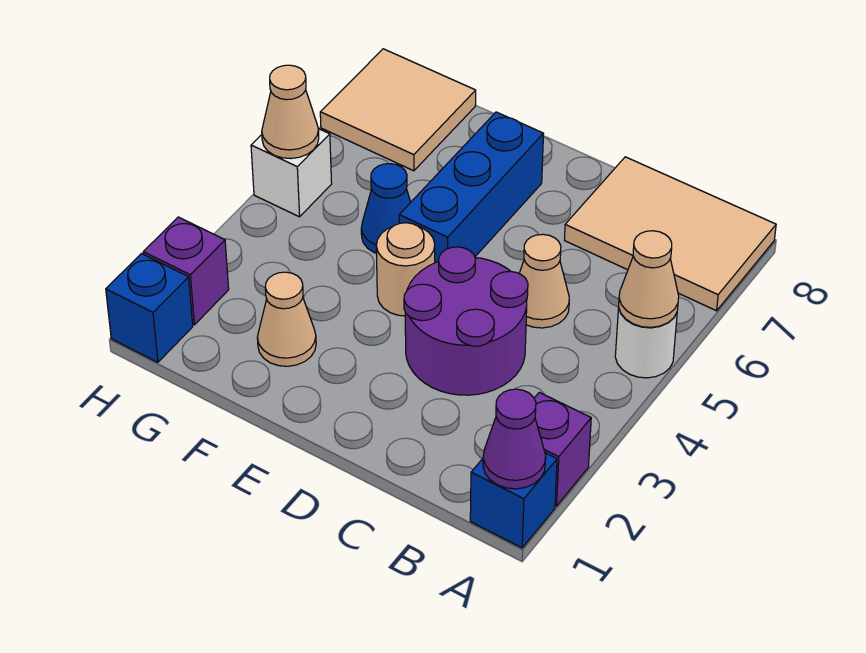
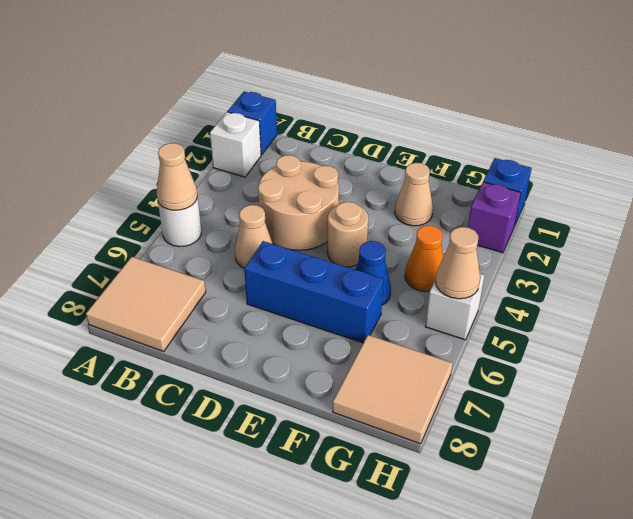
purple cone A1 level 2 -> none
purple brick A2 level 1 -> white brick A2 level 1
tan tile A7:C8 level 1 -> tan tile A7:B8 level 1
purple round brick C3:D4 level 1 -> tan round brick C3:D4 level 1
blue brick E5:E7 level 1 -> blue brick D6:F6 level 1
none -> orange cone G4 level 1

